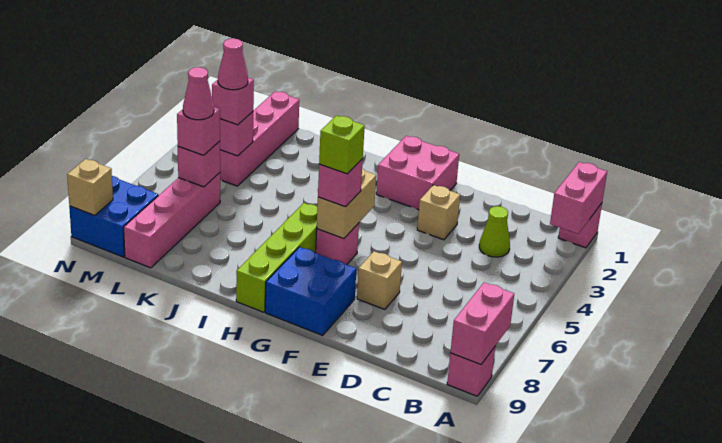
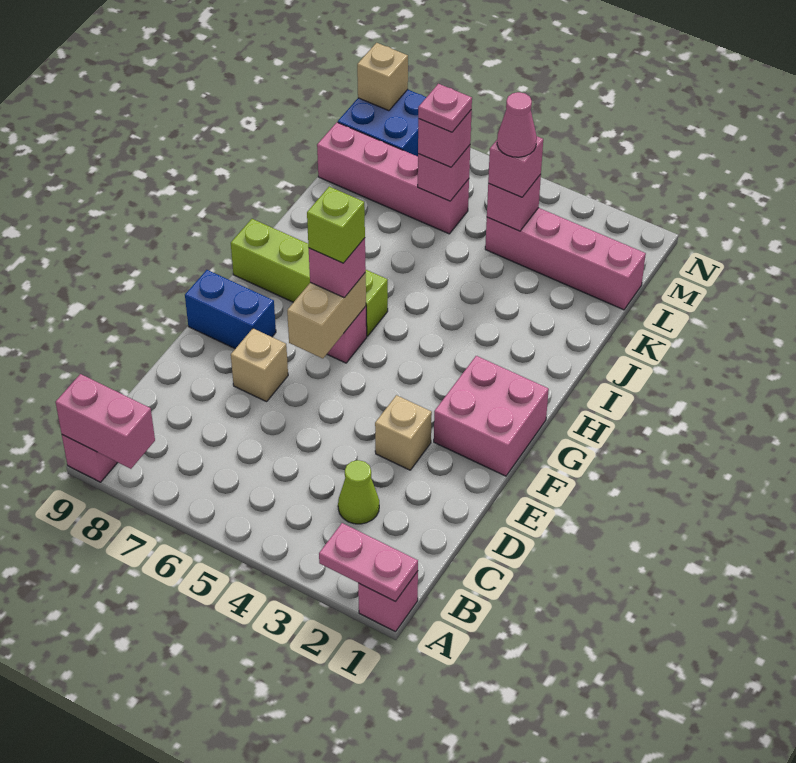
pink brick A1:A2 level 2 -> pink plate A1:A2 level 2
blue brick F8:G9 level 1 -> blue brick F8:F9 level 1
tan brick G5:G6 level 2 -> tan brick F6:G6 level 2
pink cone L6 level 4 -> pink plate L6 level 4

